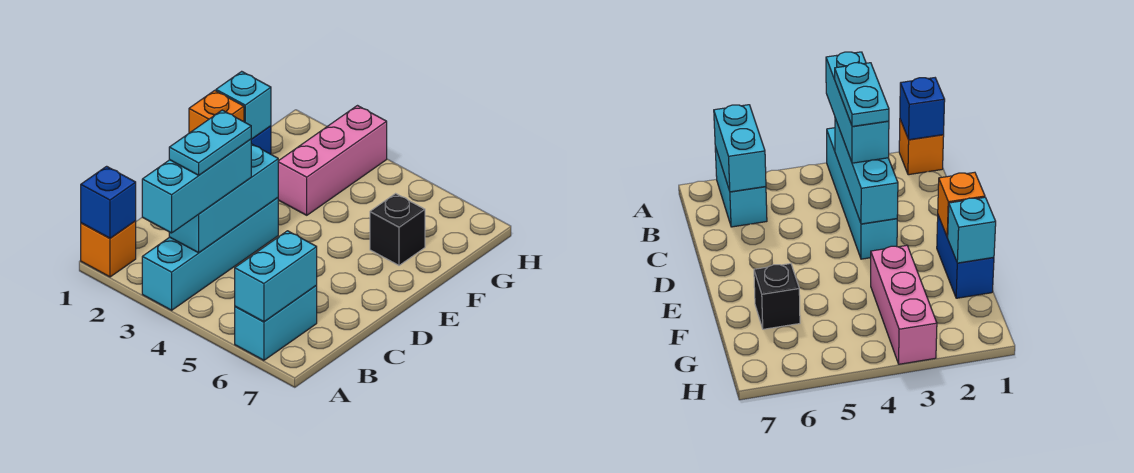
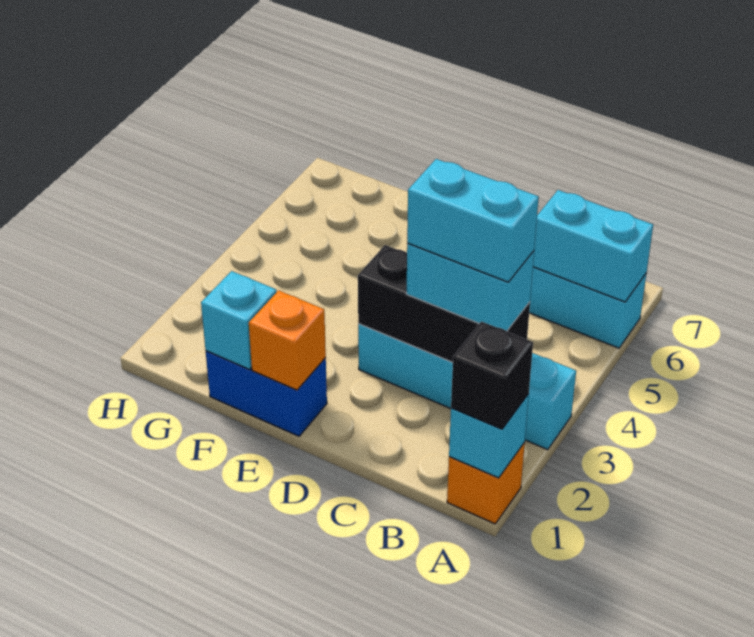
blue brick A1 level 2 -> cyan brick A1 level 2
cyan brick A3:C3 level 3 -> cyan brick B3:C3 level 3
cyan brick B3:D3 level 2 -> black brick B3:D3 level 2
cyan plate B3:C3 level 4 -> cyan brick B3:C3 level 4
pink brick F3:H3 level 1 -> none
black brick F6 level 1 -> black brick A1 level 3

